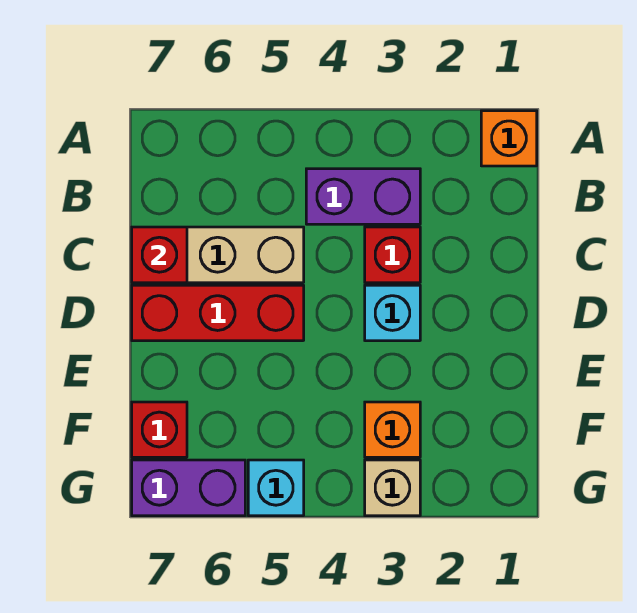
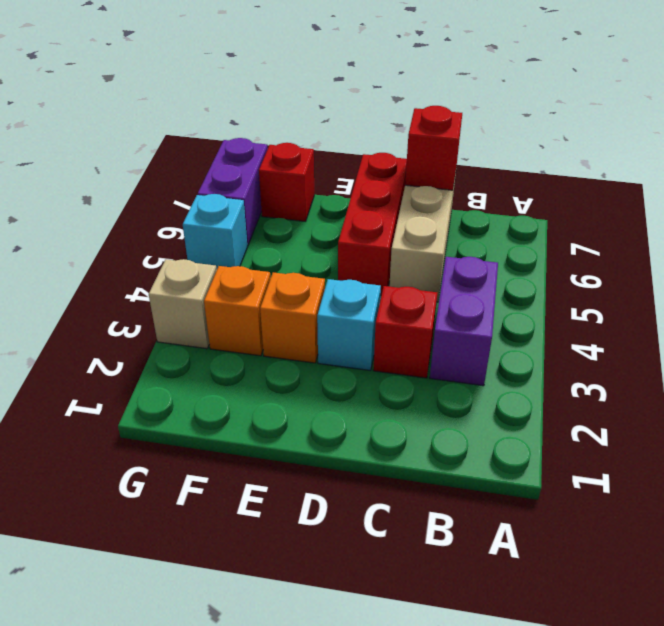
orange brick A1 level 1 -> orange brick E3 level 1

